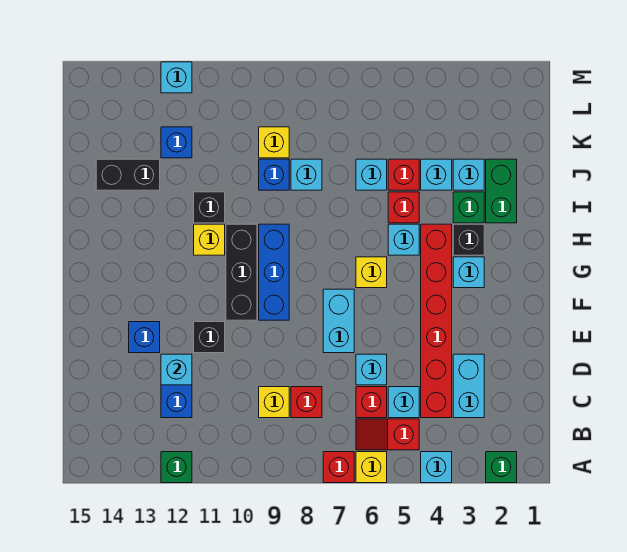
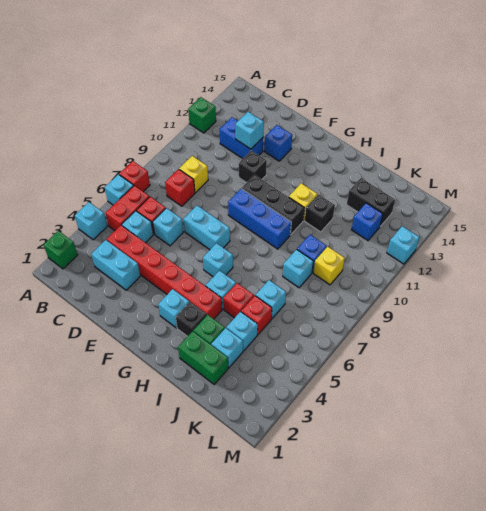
yellow brick A6 level 1 -> cyan brick A6 level 1
red slope B5:B6 level 1 top 5 -> red brick B5:B6 level 1
yellow brick G6 level 1 -> cyan brick G6 level 1
black brick J13:J14 level 1 -> black brick J13:K13 level 1

